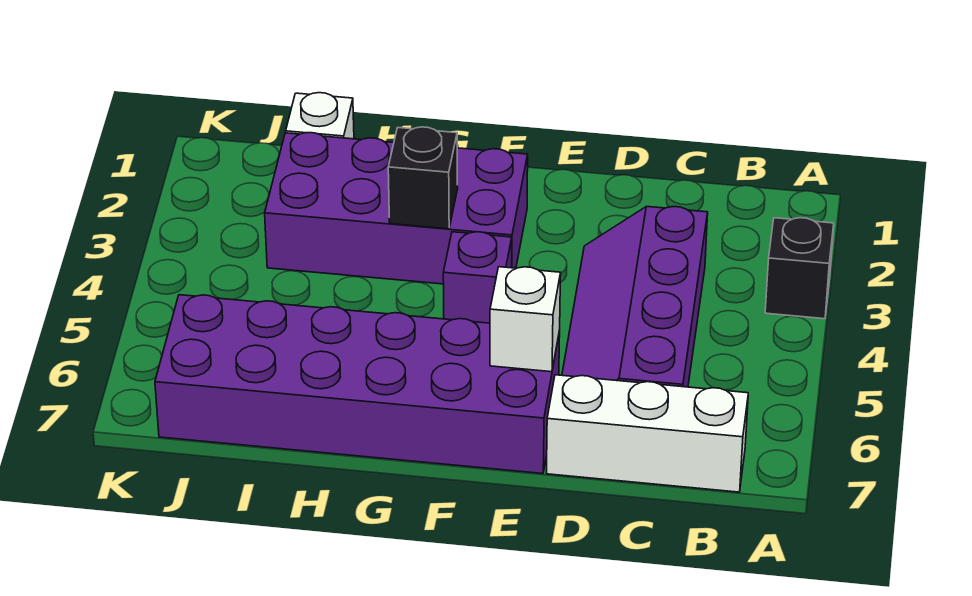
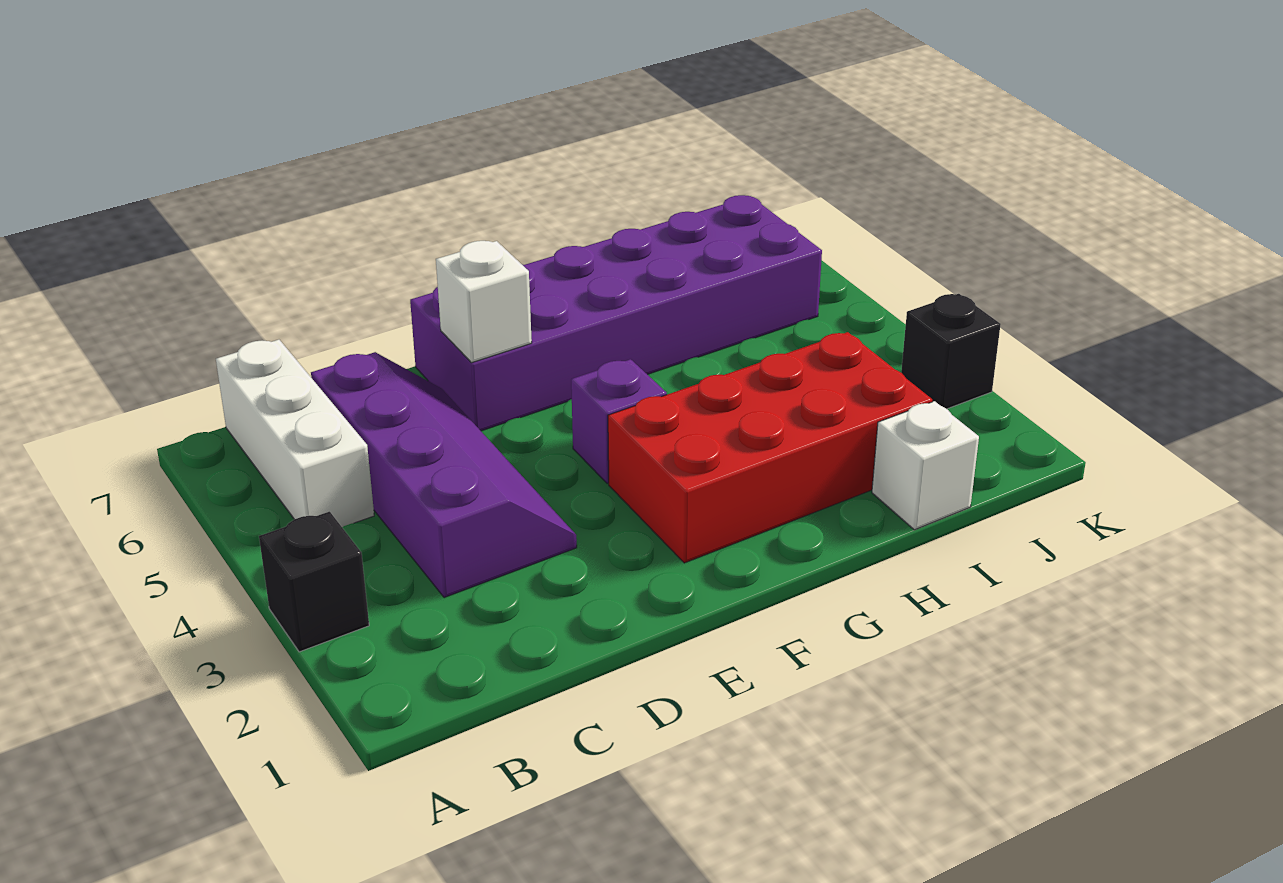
white brick B7:D7 level 1 -> white brick B5:B7 level 1
purple brick F2:I3 level 1 -> red brick F2:I3 level 1
black brick G3 level 2 -> black brick K3 level 1

